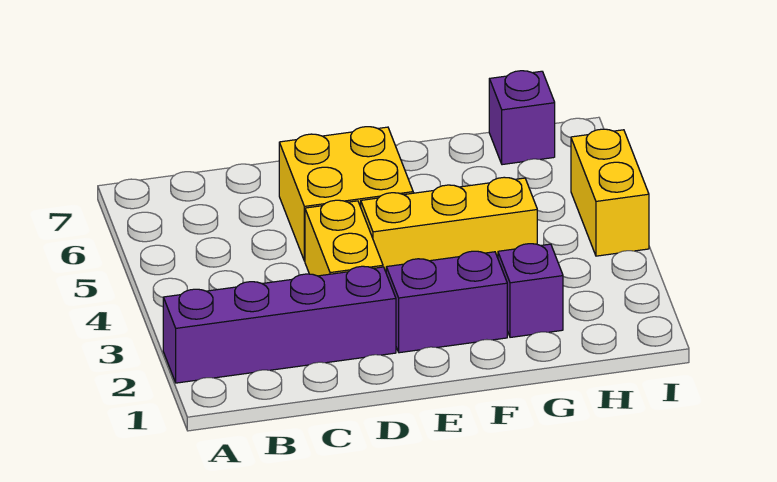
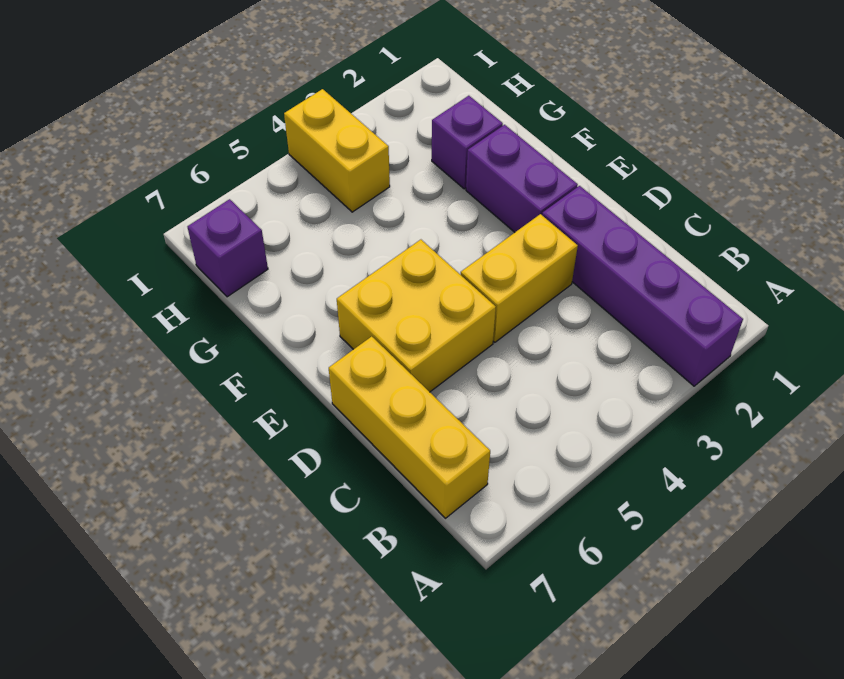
yellow brick E4:G4 level 1 -> yellow brick B7:D7 level 1
yellow brick I4:I5 level 1 -> yellow brick H4:I4 level 1

